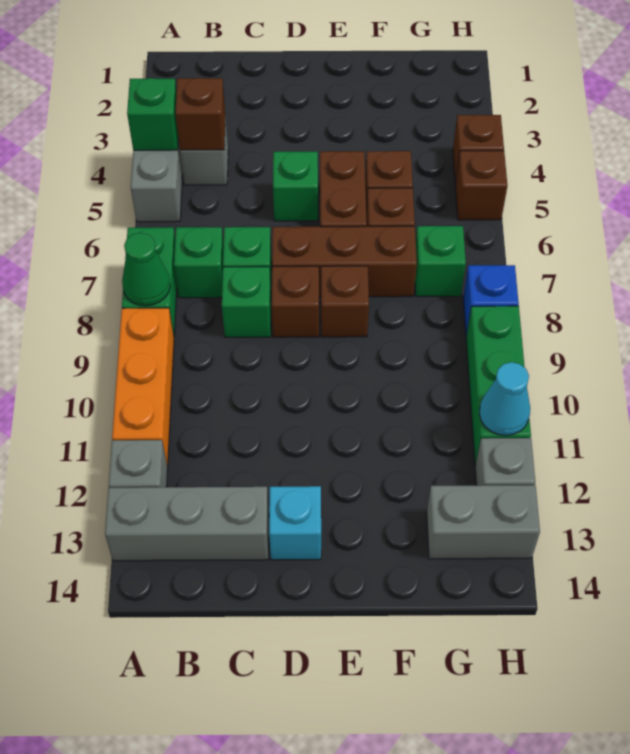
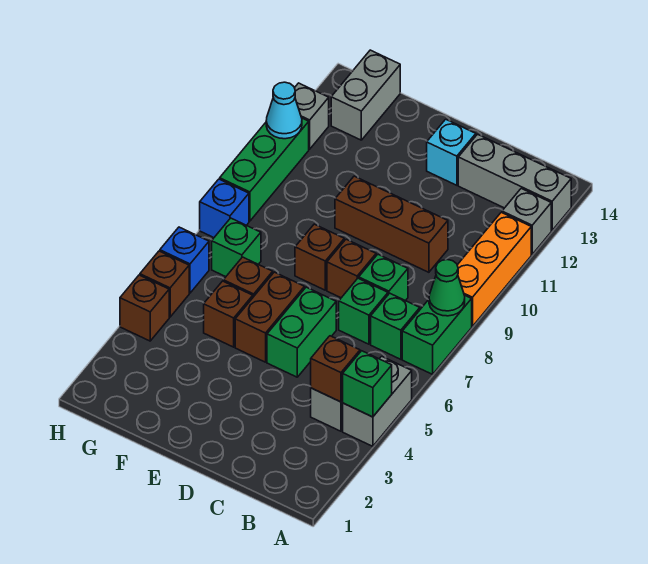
green brick D5 level 1 -> green brick D5:D6 level 1
brown brick D7:F7 level 1 -> brown brick C10:E10 level 1
grey brick G13:H13 level 1 -> grey brick G13:G14 level 1
none -> blue brick H6 level 1

